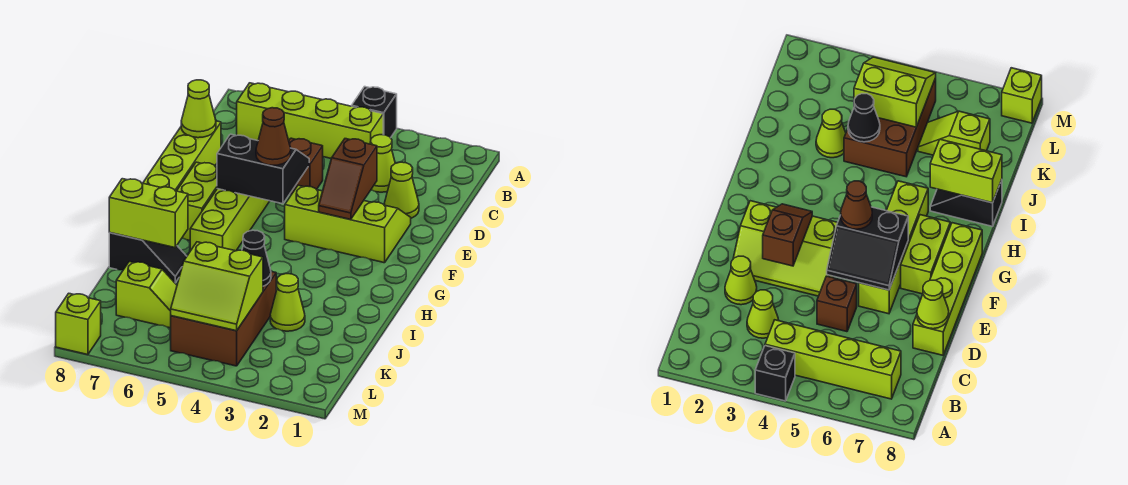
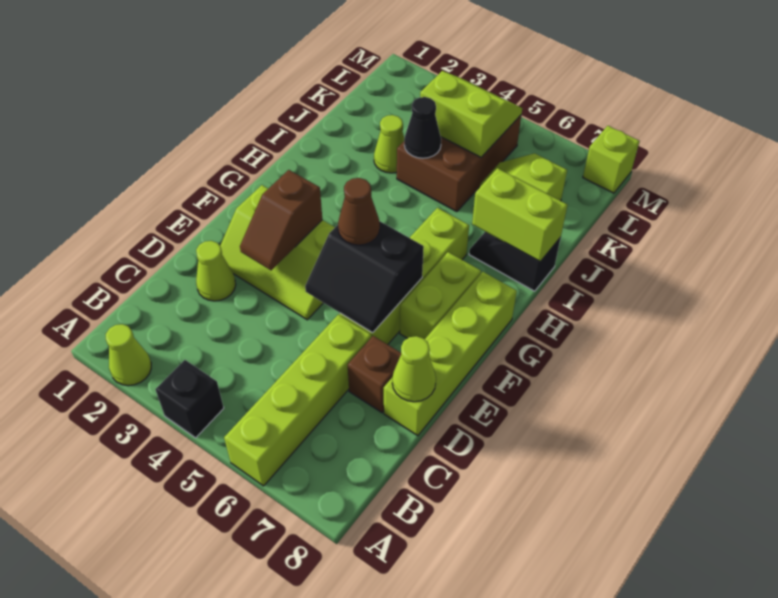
lime brick B4:B7 level 1 -> lime brick A6:D6 level 1
lime cone C3 level 1 -> lime cone A2 level 1
brown brick D5 level 1 -> brown brick D7 level 1
brown slope E3:F3 level 2 top E -> brown slope E3:F3 level 2 top F

